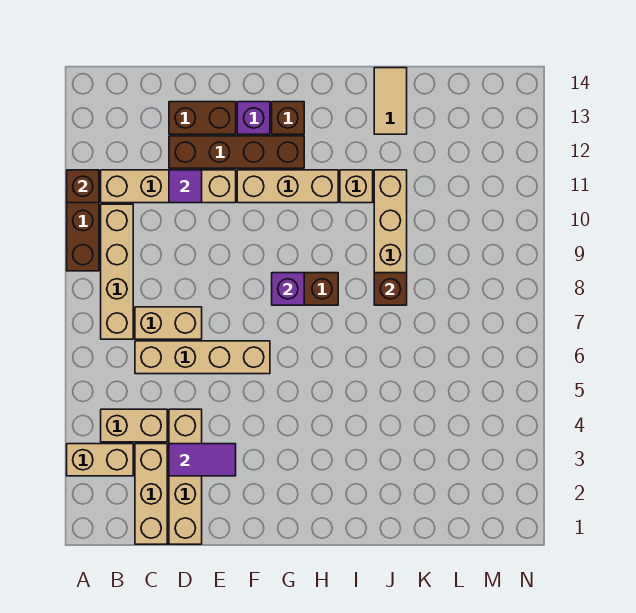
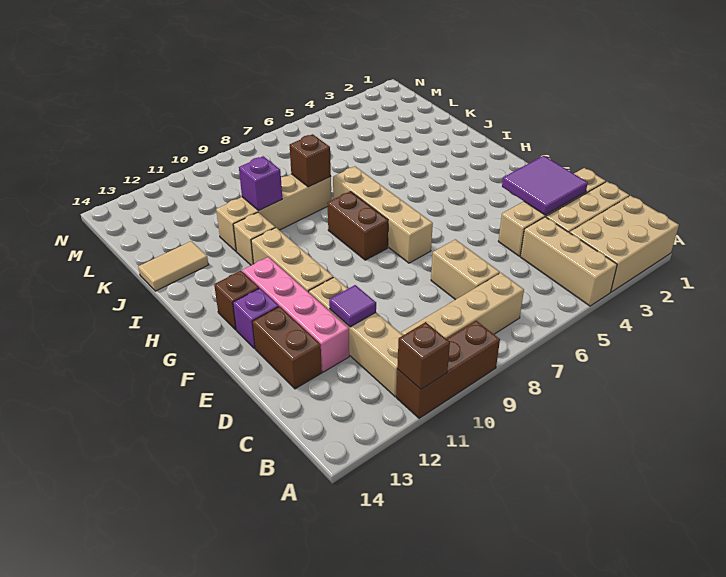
tan brick A3:B3 level 1 -> tan brick A1:B3 level 1
tan brick B4:C4 level 1 -> tan brick A4:C4 level 1
tan brick C6:F6 level 1 -> tan brick F7:I7 level 1
purple tile D3:E3 level 2 -> purple tile D2:E3 level 2
brown brick D12:G12 level 1 -> pink brick D12:G12 level 1
purple brick G8 level 2 -> purple brick J10 level 2

